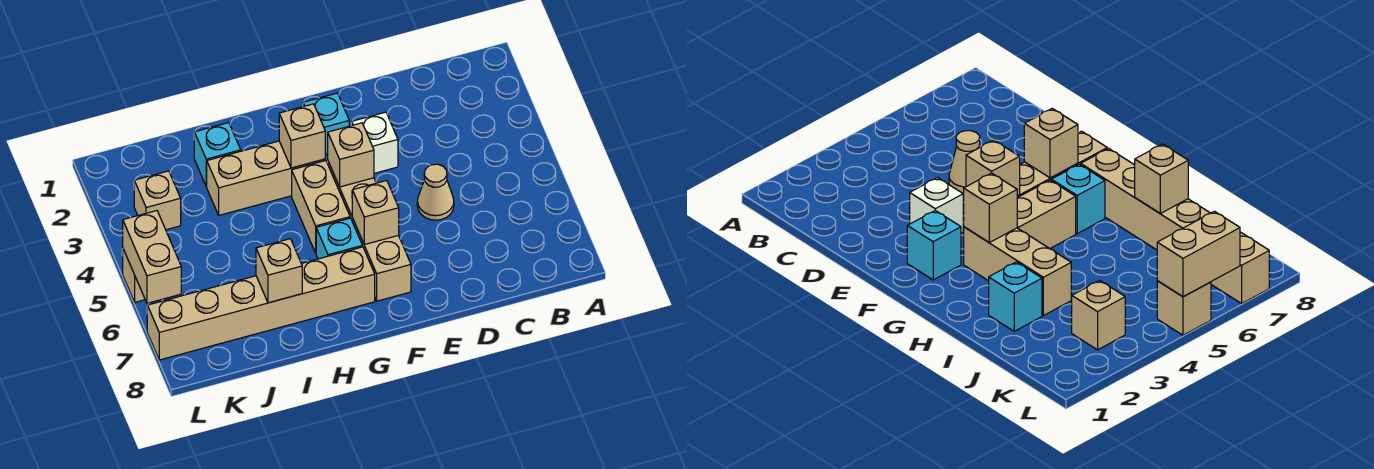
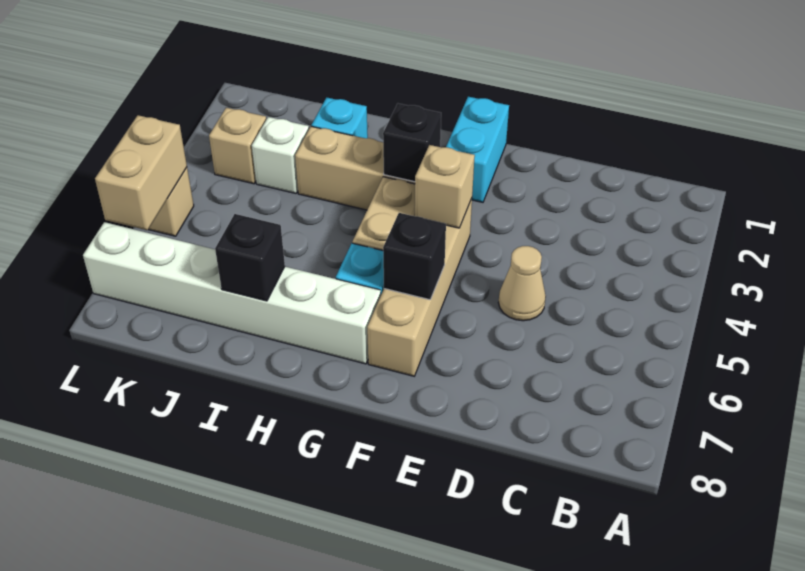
white brick E3 level 1 -> white brick J3 level 1
cyan brick F2 level 1 -> cyan brick F1:F2 level 1
tan brick F6 level 2 -> black brick F6 level 2
tan brick G3 level 2 -> black brick G3 level 2
tan brick G7:L7 level 1 -> white brick G7:L7 level 1
tan brick I7 level 2 -> black brick I7 level 2

